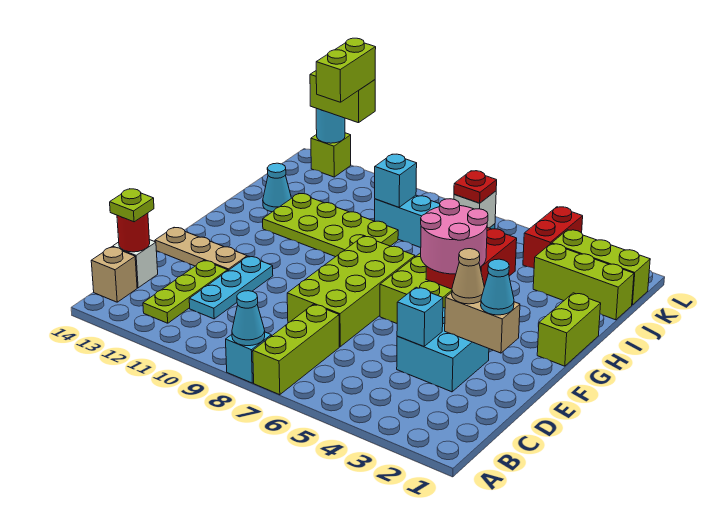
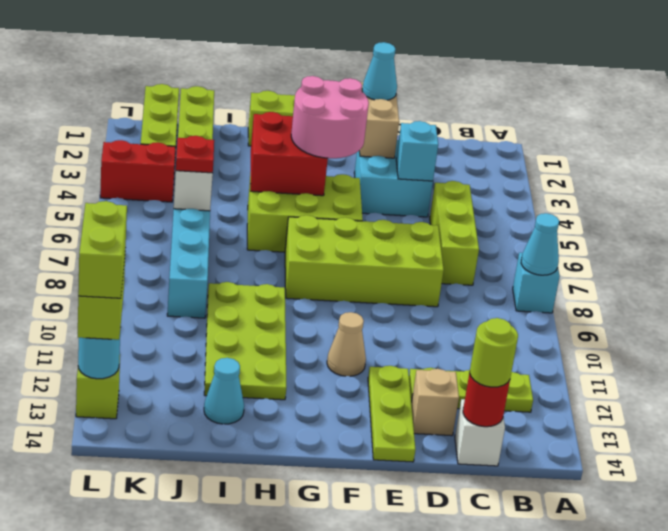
lime brick A7:C7 level 1 -> lime brick C5:C7 level 1
tan brick B14 level 1 -> tan brick D13 level 1
cyan plate C11:E11 level 1 -> none
lime plate C14 level 3 -> lime round brick C14 level 3
tan cone E3 level 3 -> tan cone F11 level 1
tan plate E12:E14 level 1 -> lime plate E12:E14 level 1
cyan brick J9 level 2 -> none
lime brick K12:L12 level 4 -> lime brick L12:L13 level 4

